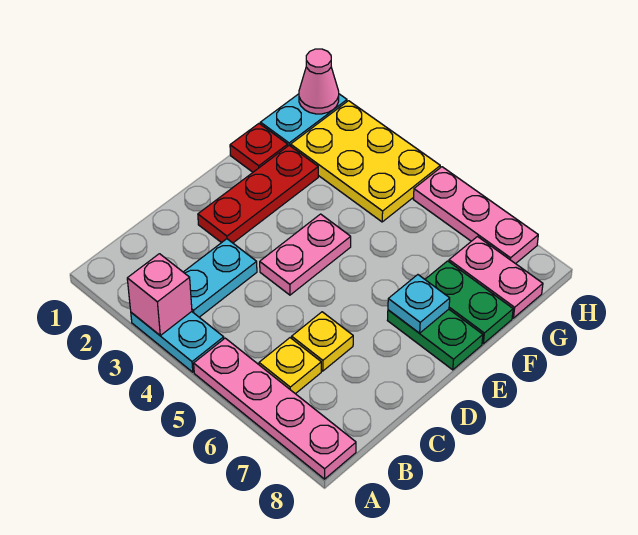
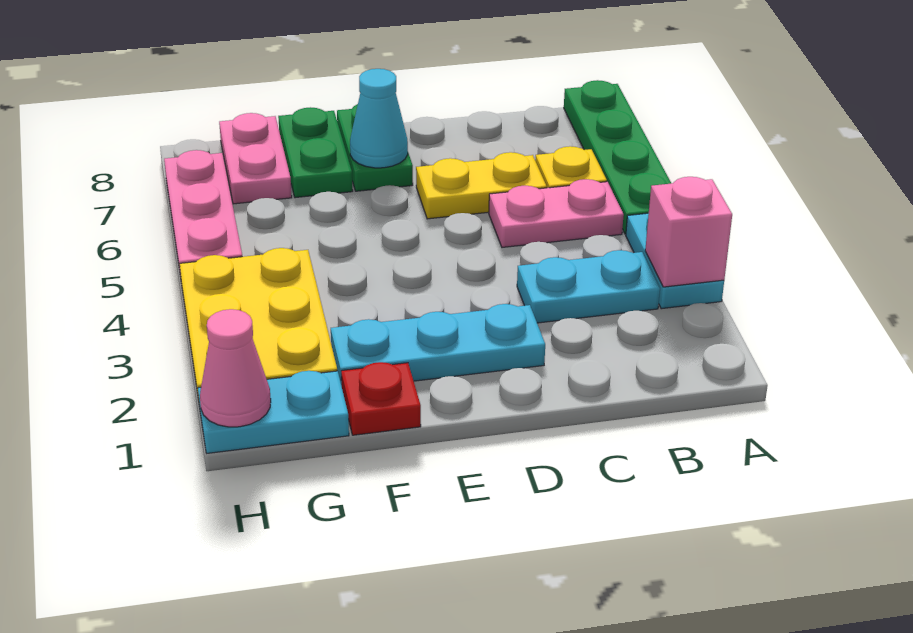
pink plate A5:A8 level 1 -> green plate A5:A8 level 1
yellow plate C6 level 1 -> yellow plate C6:D6 level 1
red plate D2:F2 level 1 -> cyan plate D2:F2 level 1
pink plate D4:E4 level 1 -> pink plate B5:C5 level 1
cyan plate E7 level 2 -> cyan cone E7 level 2

